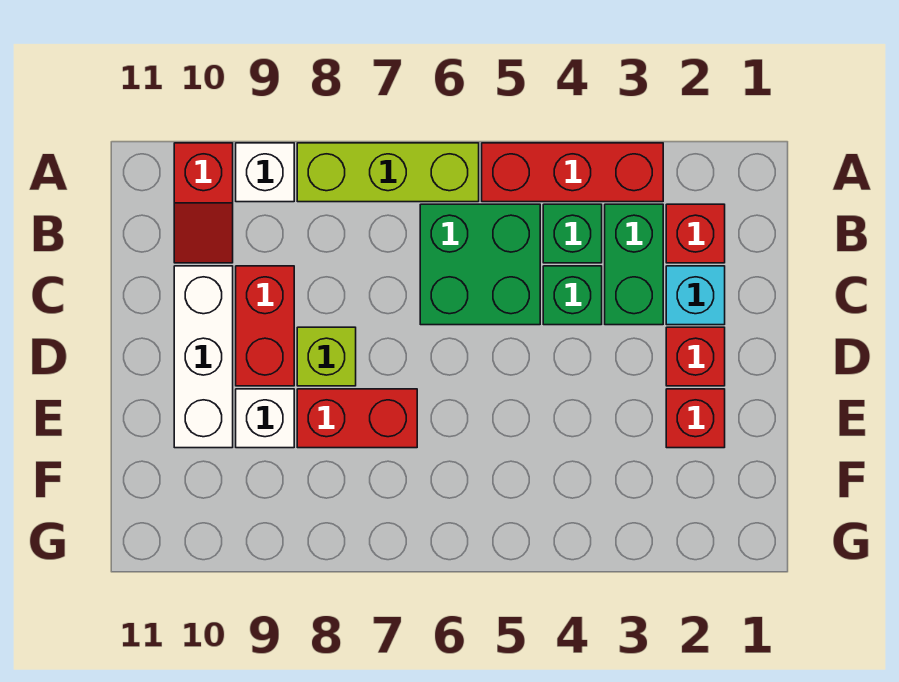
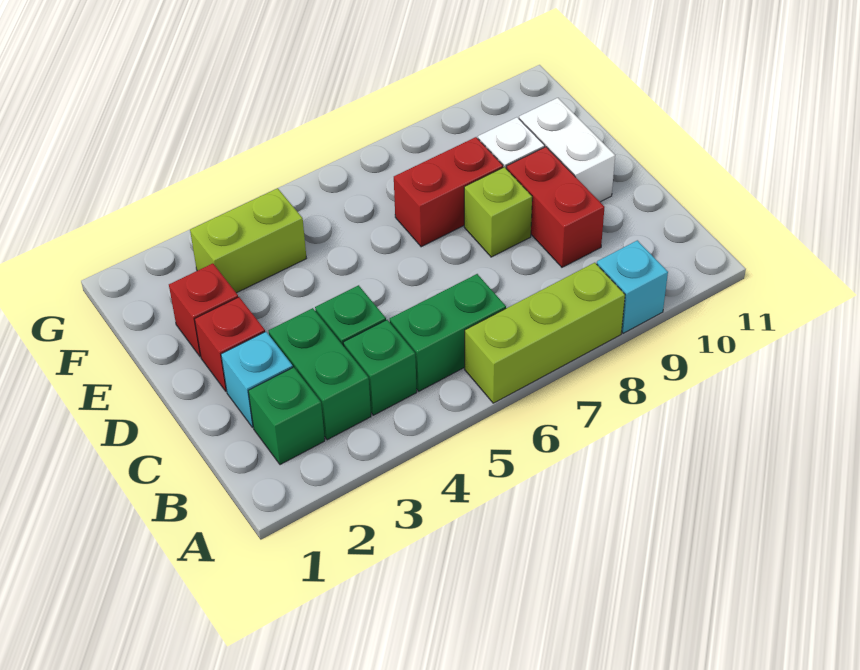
red brick A3:A5 level 1 -> none
white brick A9 level 1 -> cyan brick A9 level 1
red slope A10:B10 level 1 top A -> none
red brick B2 level 1 -> green brick B2 level 1
green brick B5:C6 level 1 -> green brick B5:B6 level 1
white brick C10:E10 level 1 -> white brick D10:E10 level 1
none -> lime brick F3:F4 level 1

